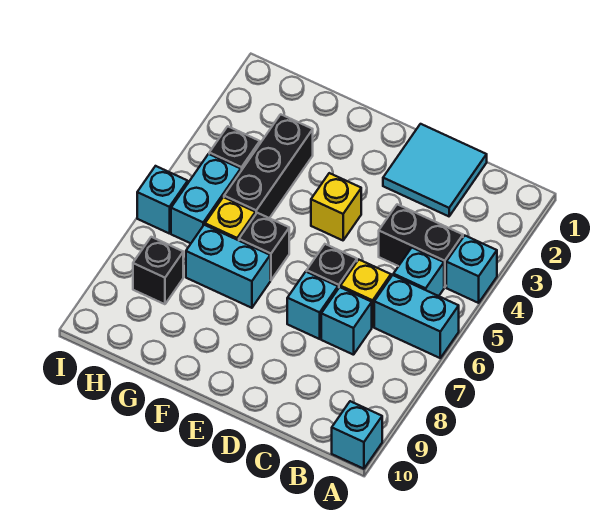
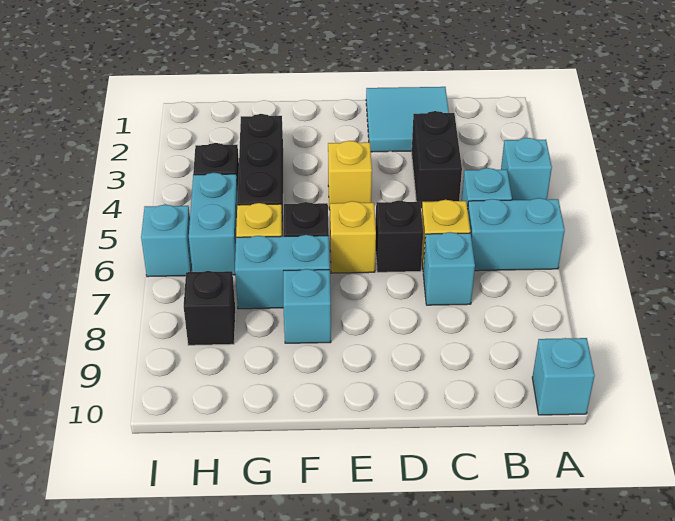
black brick B4:C4 level 1 -> black brick C3:C4 level 1
cyan brick D7 level 1 -> cyan brick F8 level 1
none -> yellow brick E6 level 1

